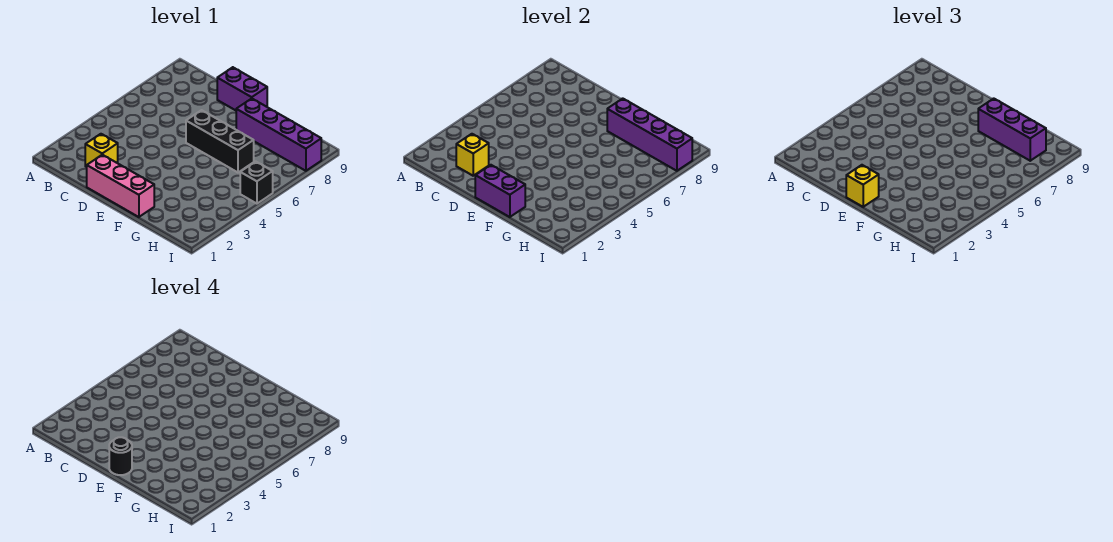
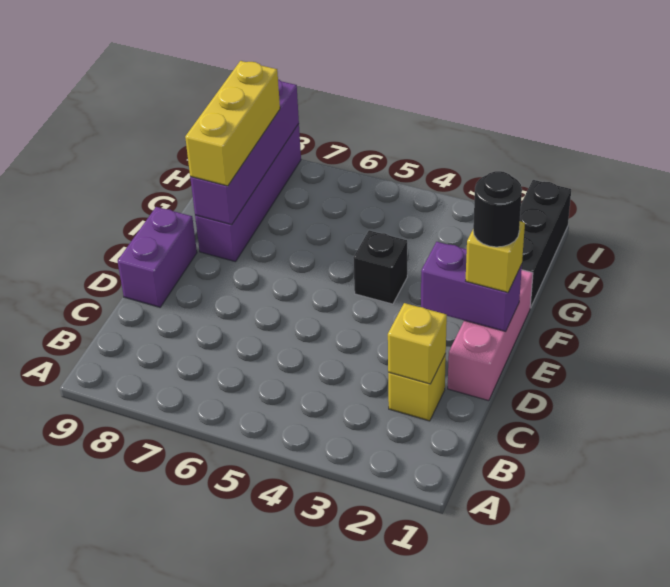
purple brick E1:F1 level 2 -> purple brick E1:E2 level 2
black brick E6:G6 level 1 -> black brick G1:I1 level 1
purple brick F8:H8 level 3 -> yellow brick F8:H8 level 3
black brick I5 level 1 -> black brick F4 level 1

